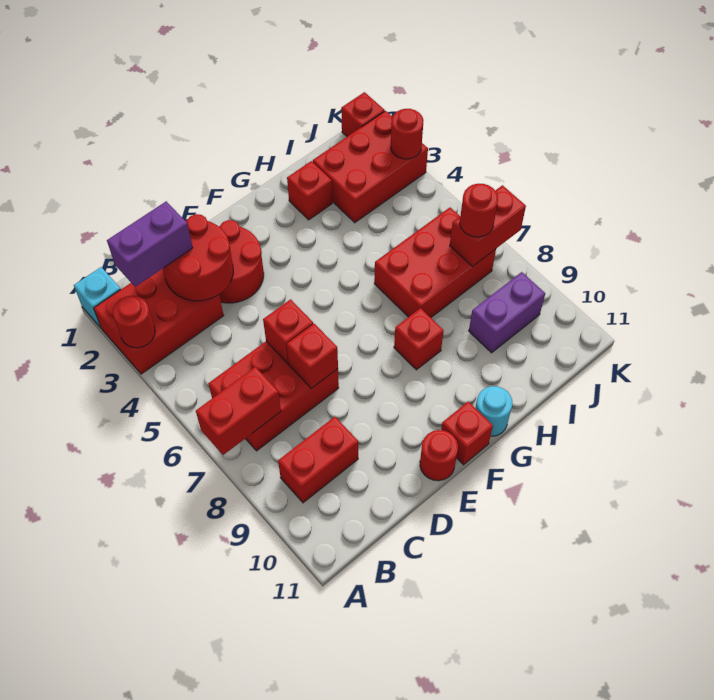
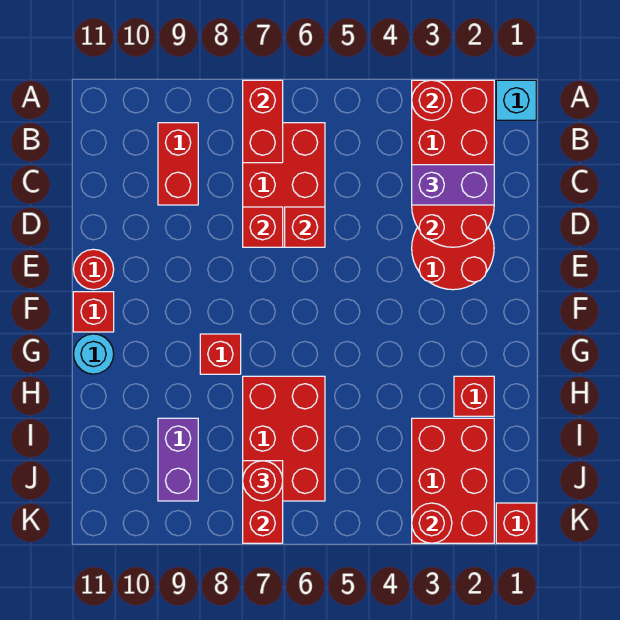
purple brick B2:C2 level 3 -> purple brick C2:C3 level 3

